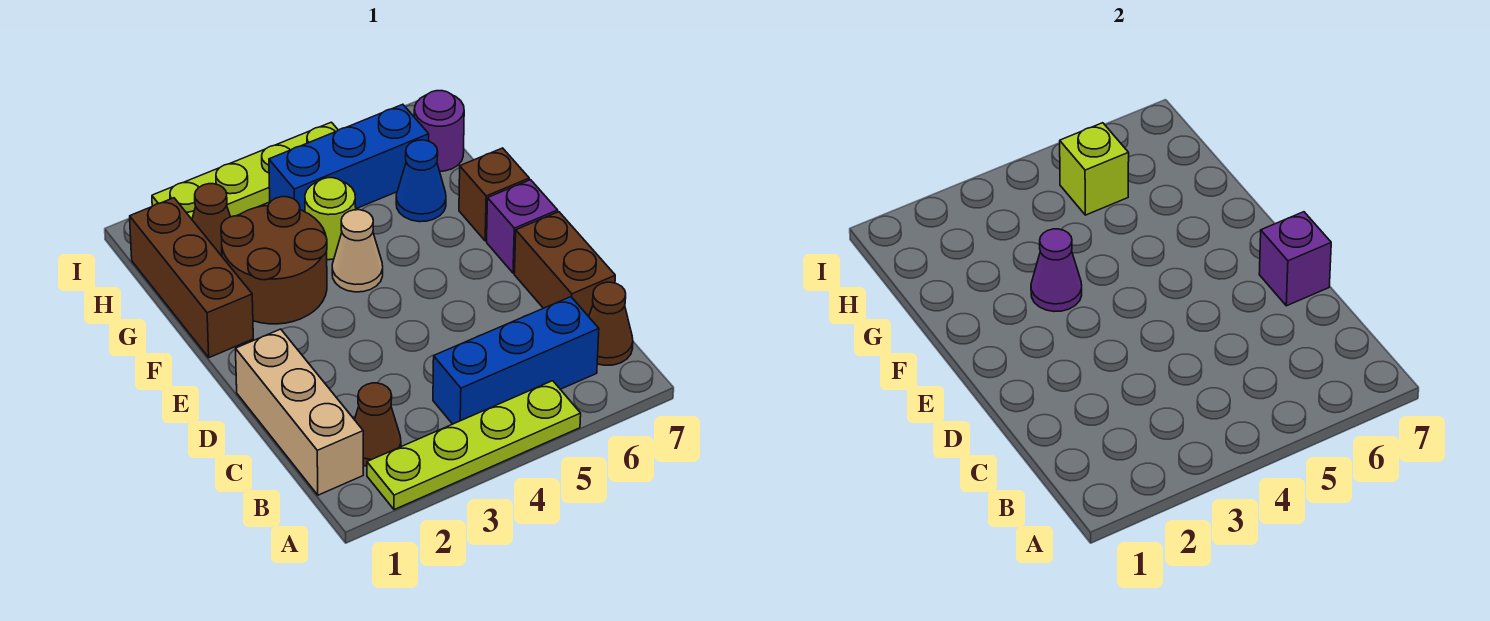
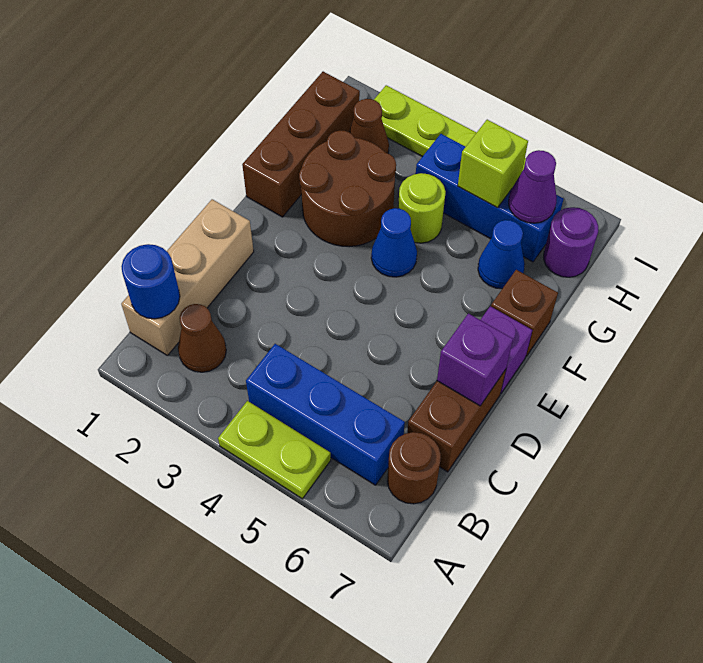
lime plate A2:A5 level 1 -> lime plate A4:A5 level 1
none -> blue round brick B1 level 2
brown cone B7 level 1 -> brown round brick B7 level 1
purple cone F3 level 2 -> purple cone H6 level 2
tan cone F4 level 1 -> blue cone F4 level 1

